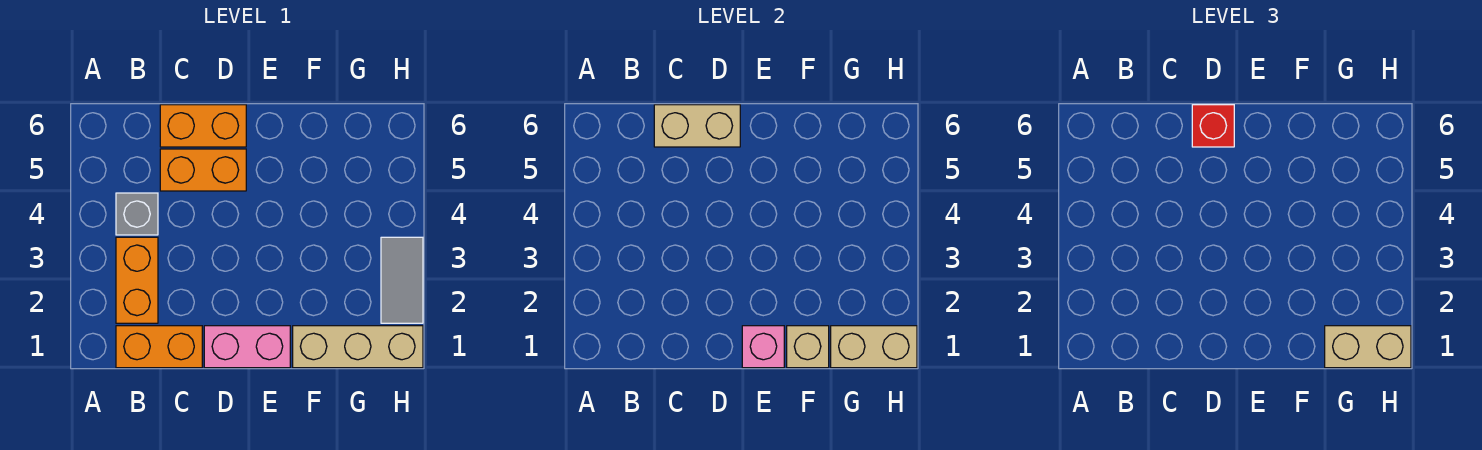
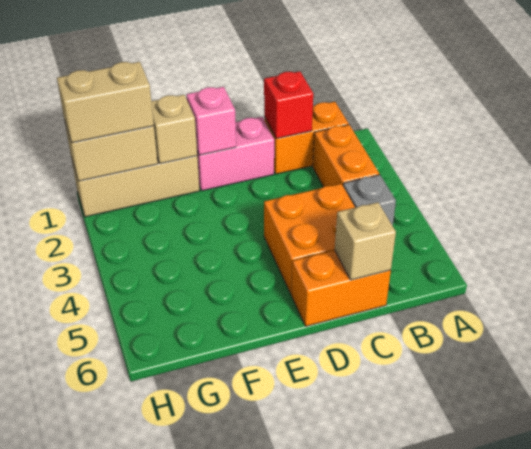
orange brick C5:D5 level 1 -> orange brick C4:D5 level 1
tan brick C6:D6 level 2 -> tan brick C6 level 2
red brick D6 level 3 -> red brick C1 level 2
grey tile H2:H3 level 1 -> none

